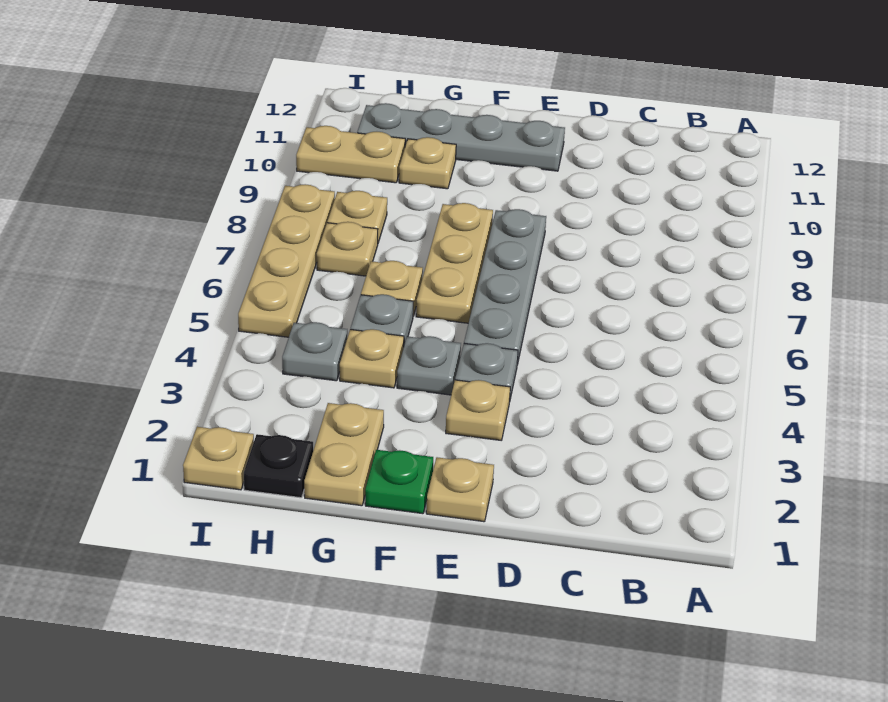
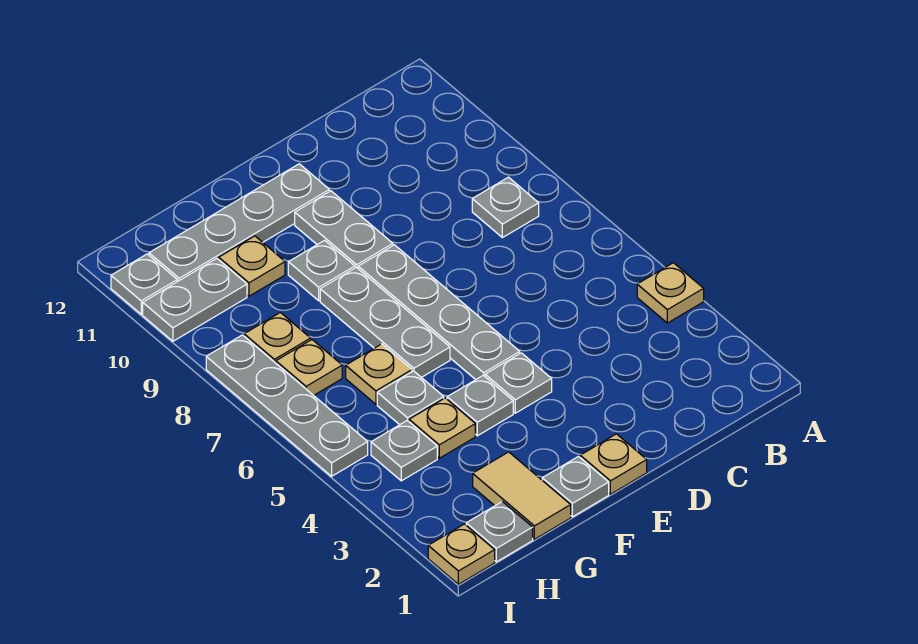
none -> grey plate B8 level 1
tan plate E3 level 1 -> tan plate A4 level 1
none -> grey plate E9:E10 level 1
green plate F1 level 1 -> grey plate F1 level 1
tan plate F6:F8 level 1 -> grey plate F6:F8 level 1
none -> grey plate F9 level 1
tan plate G1:G2 level 1 -> tan tile G1:G2 level 1
black plate H1 level 1 -> grey plate H1 level 1
tan plate H10:I10 level 1 -> grey plate H10:I10 level 1
tan plate I5:I8 level 1 -> grey plate I5:I8 level 1
none -> grey plate I11 level 1

